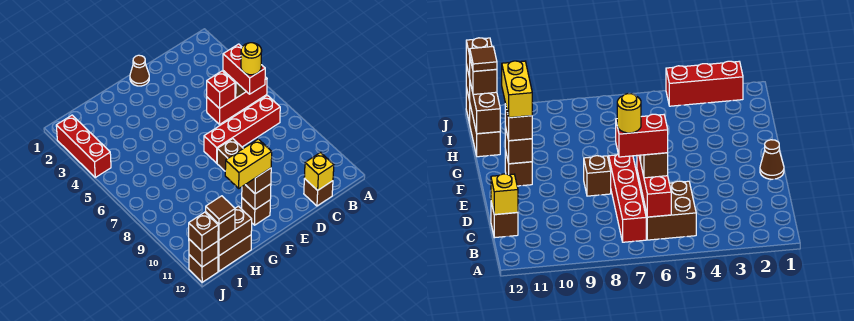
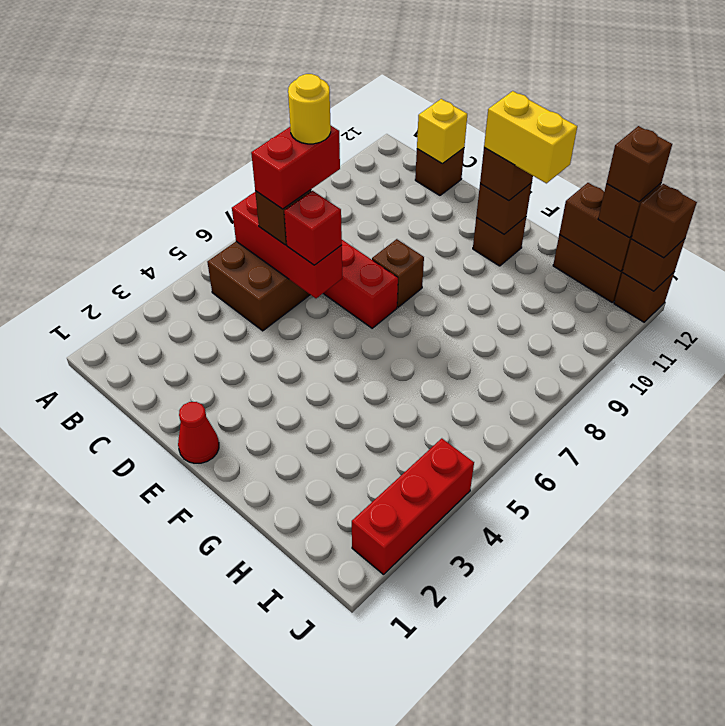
brown cone E1 level 1 -> red cone E1 level 1
brown tile I12 level 4 -> brown brick I12 level 4

